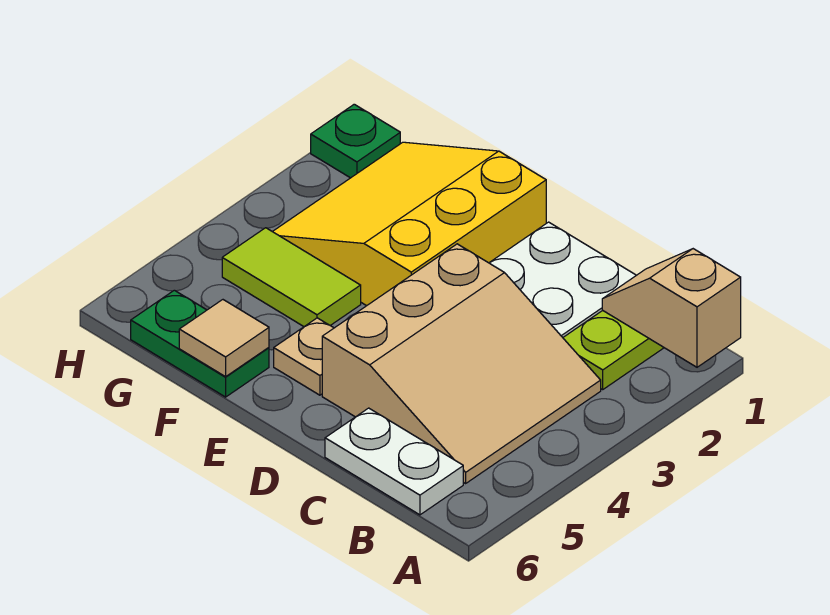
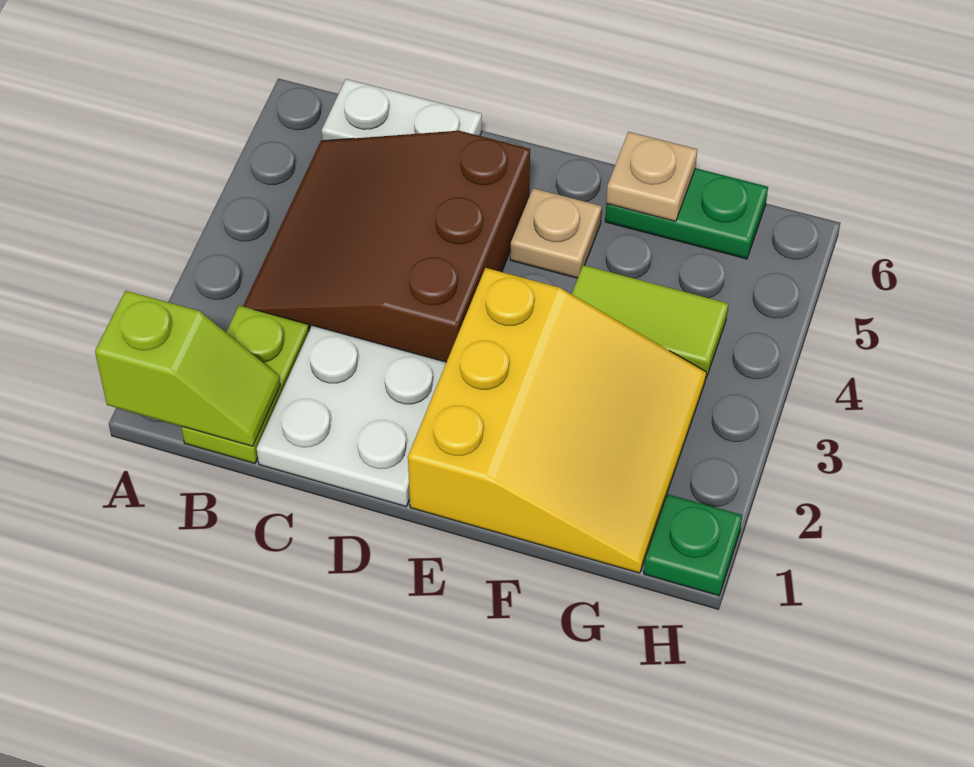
tan slope A1:B1 level 2 top A -> lime slope A1:B1 level 2 top A
tan slope B3:D5 level 1 top D -> brown slope B3:D5 level 1 top D
tan tile F6 level 2 -> tan plate F6 level 2

